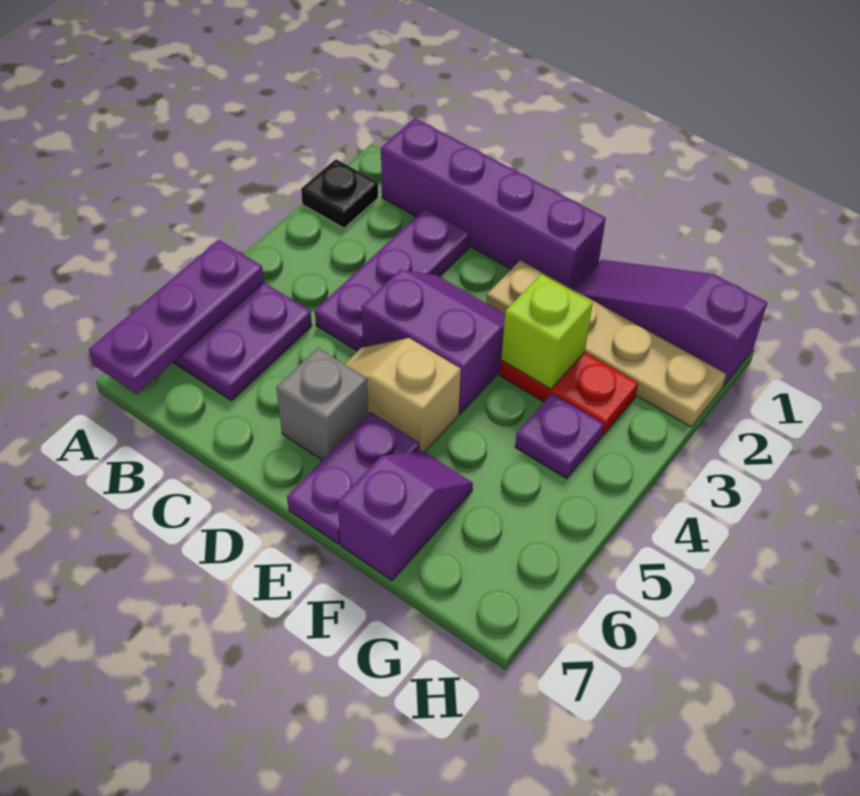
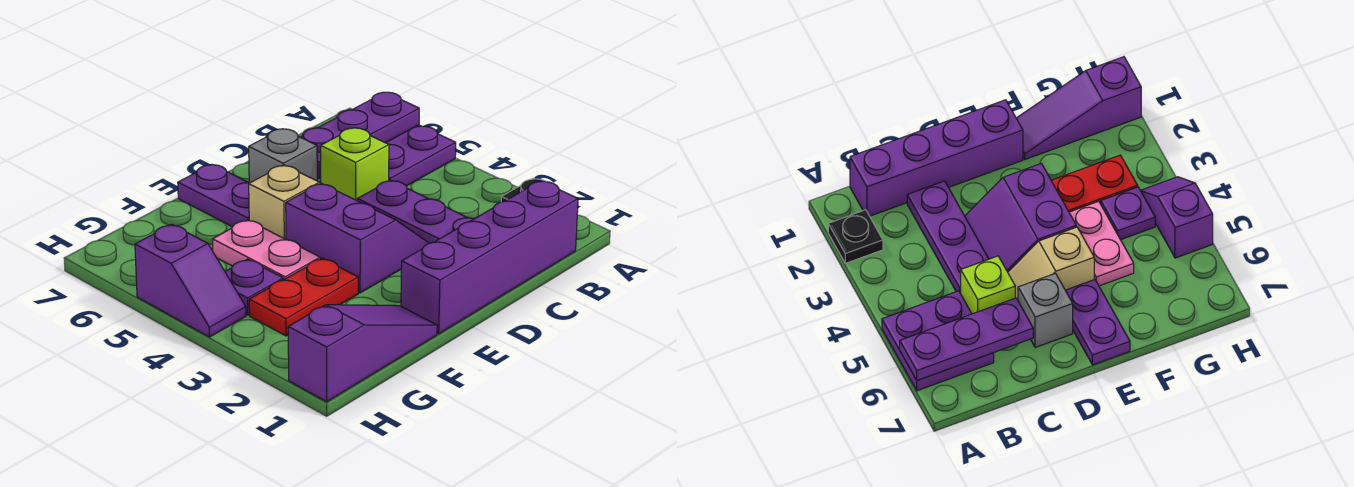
purple plate A5:A7 level 2 -> purple plate A6:C6 level 2
purple slope D3:E4 level 1 top 4 -> purple slope D3:E4 level 1 top E
tan plate E2:H2 level 1 -> none
lime brick F3 level 2 -> lime brick C5 level 1
none -> pink plate F4:F5 level 1
purple slope F6:F7 level 1 top 7 -> purple slope H4:H5 level 1 top 5

